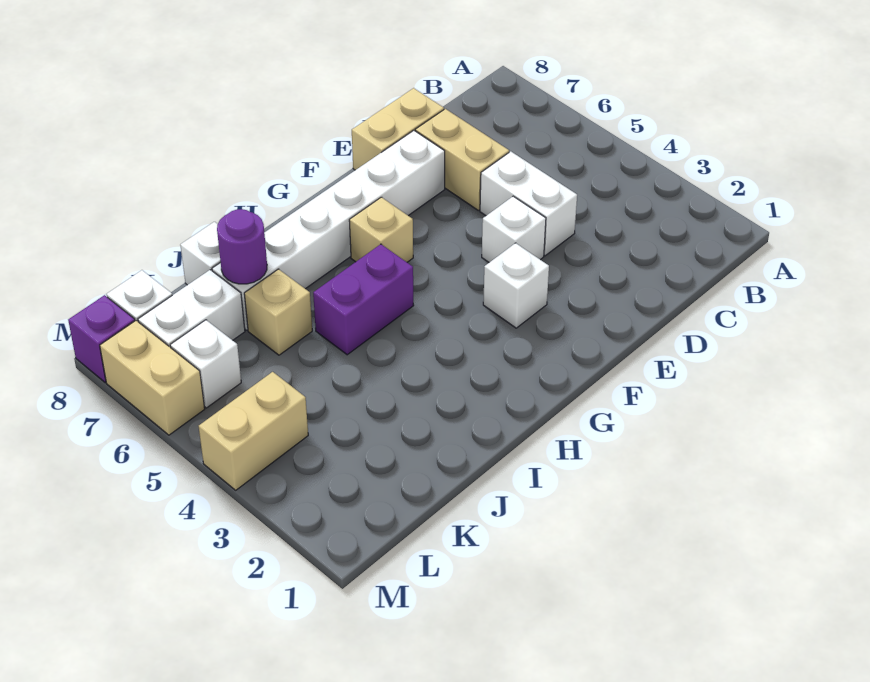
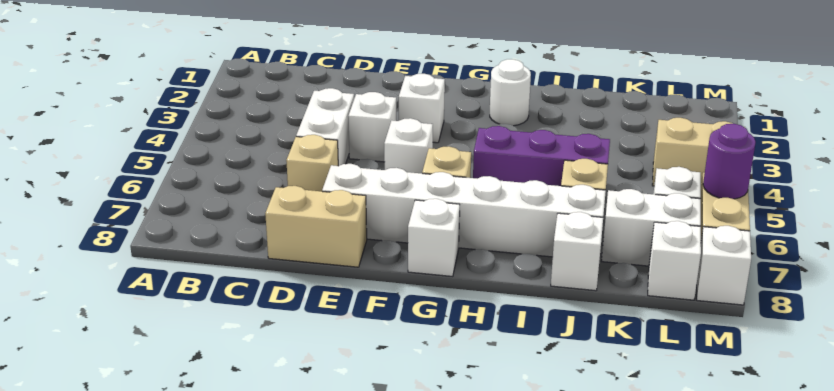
tan brick D6:D7 level 1 -> tan brick D6 level 1
none -> white brick F5 level 1
none -> white brick G8 level 1
none -> white round brick H2 level 1
purple brick H5:I5 level 1 -> purple brick H5:J5 level 1
purple round brick J7 level 2 -> purple round brick M6 level 2
purple brick M8 level 1 -> white brick M8 level 1

